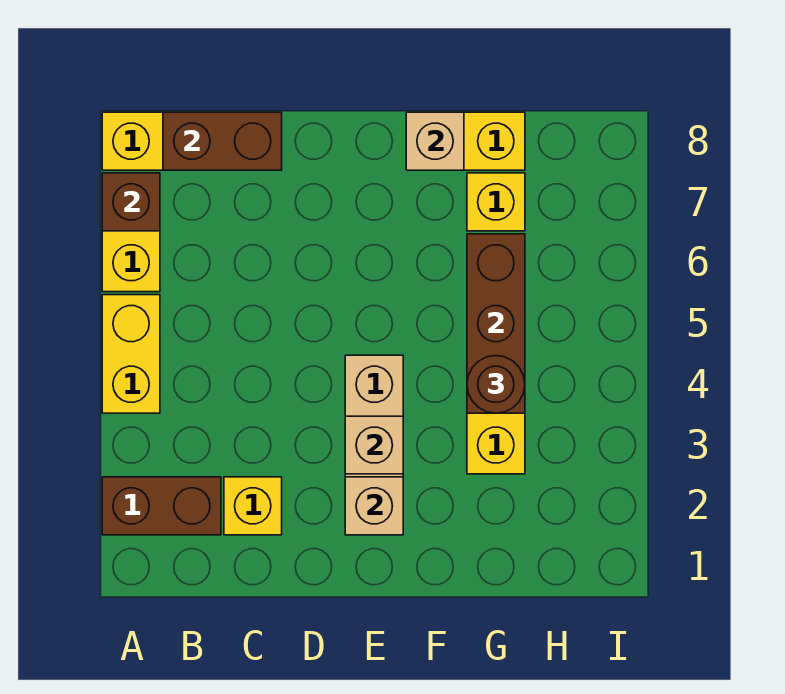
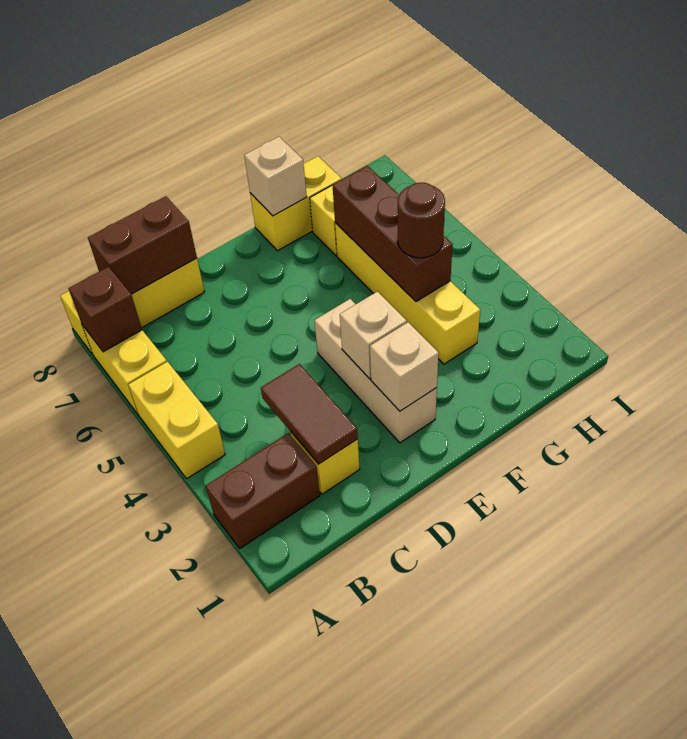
none -> brown tile C2:C3 level 2

